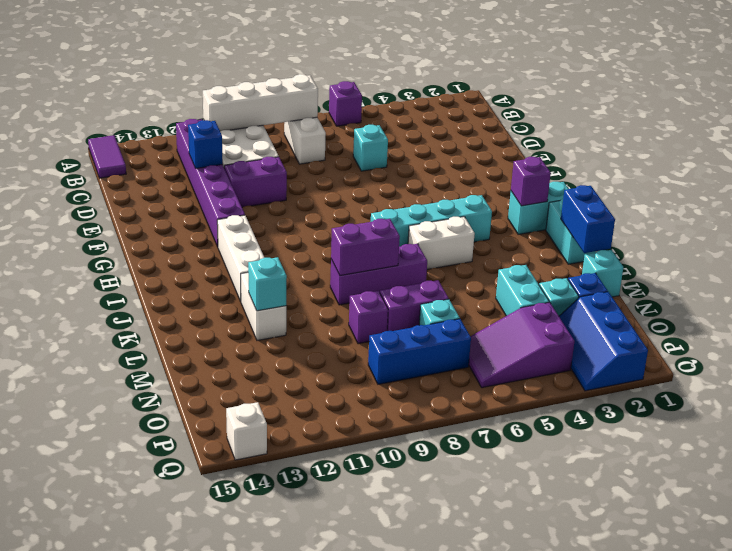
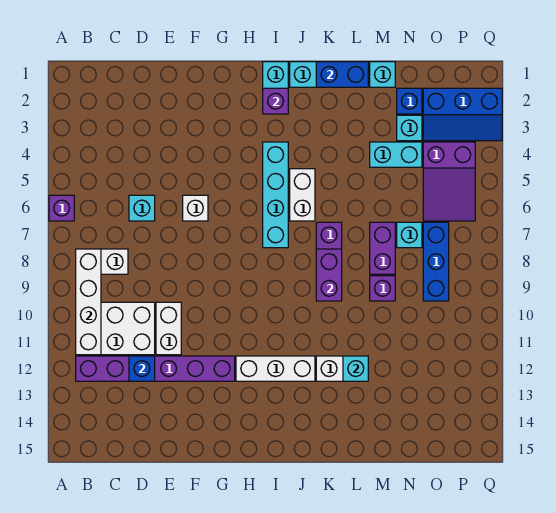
purple tile A15:B15 level 1 -> none
purple brick E10:E11 level 1 -> white brick E10:E11 level 1
white brick Q14 level 1 -> white brick F6 level 1

